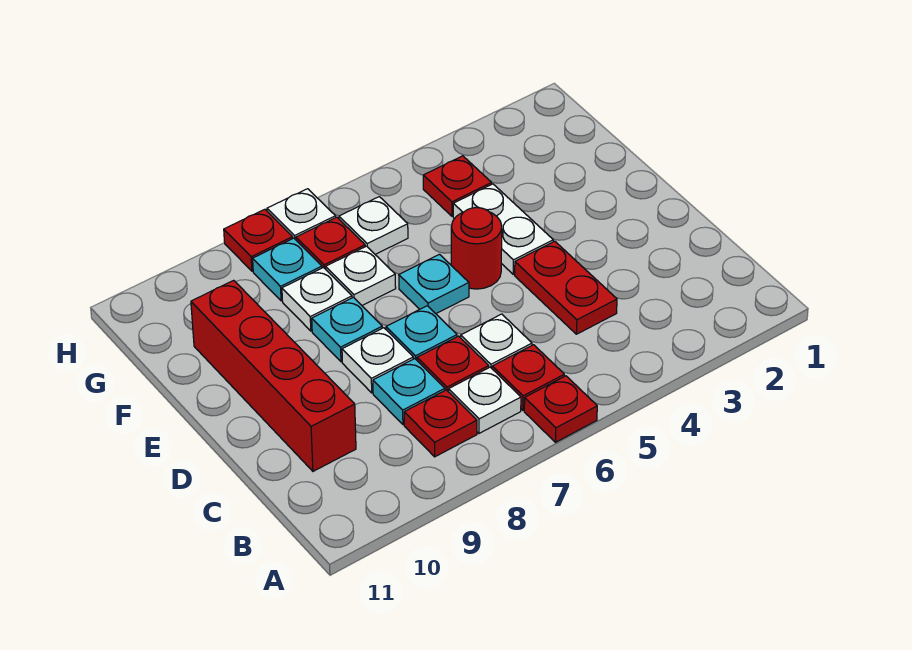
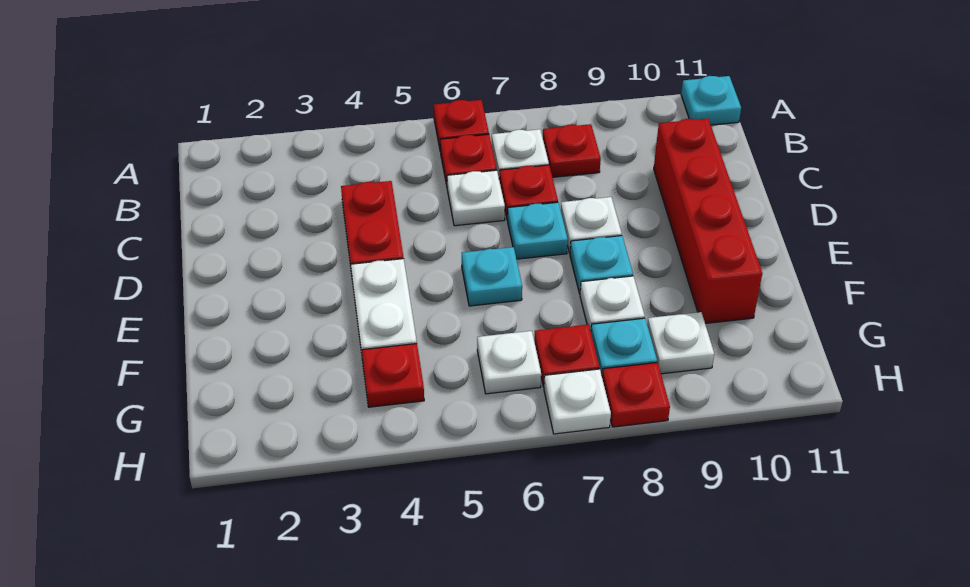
cyan plate C8 level 1 -> cyan plate A11 level 1
red round brick E5 level 1 -> none
white plate F7 level 1 -> white plate G9 level 1

